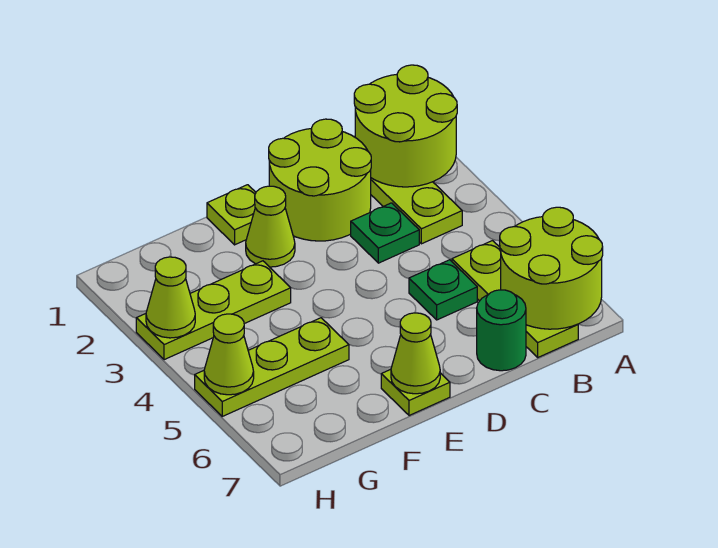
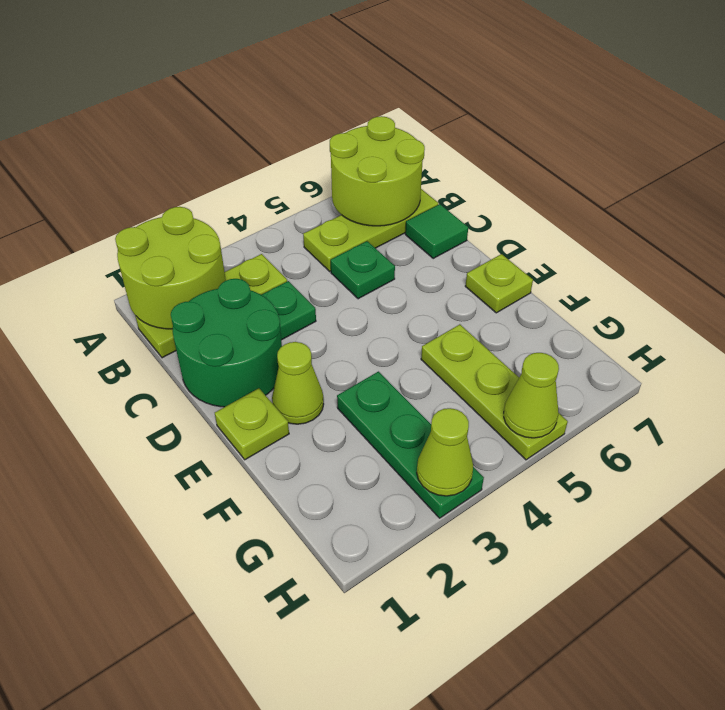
lime round brick C1:D2 level 1 -> green round brick C1:D2 level 1
green round brick C7 level 1 -> green tile C7 level 1
lime cone E7 level 2 -> none
lime plate F3:H3 level 1 -> green plate F3:H3 level 1

